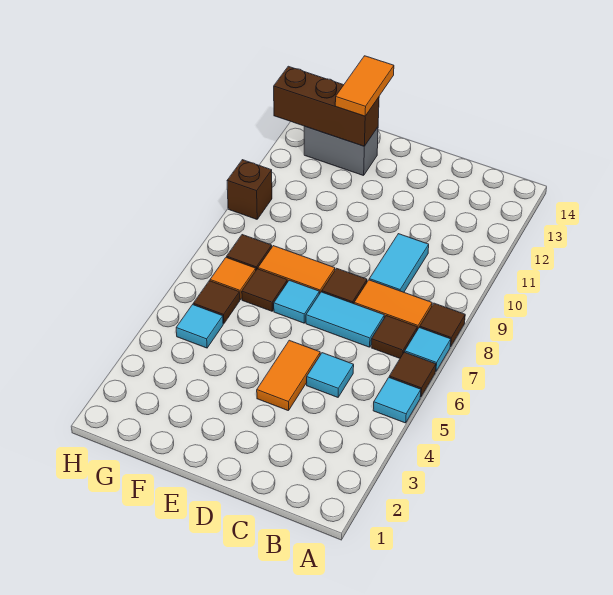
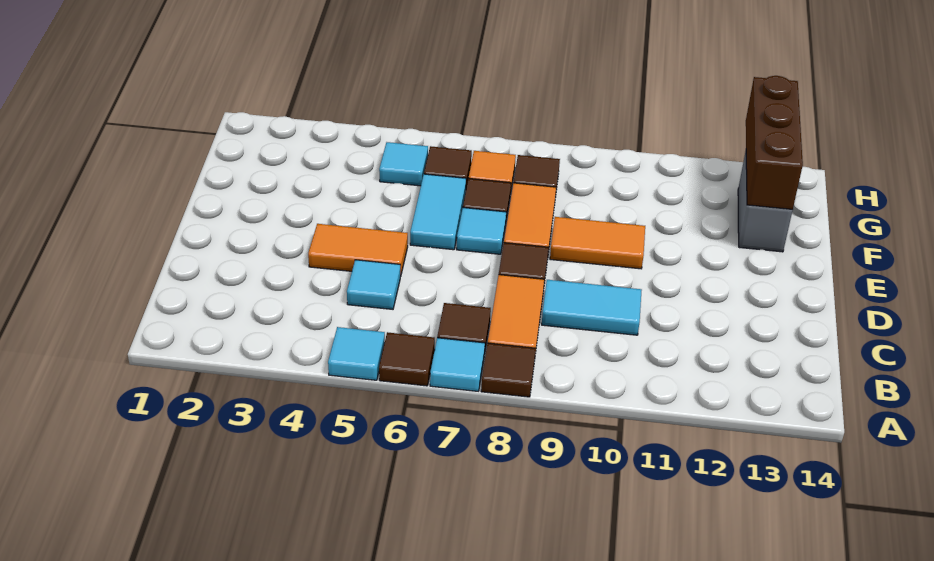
cyan tile C7:D7 level 1 -> cyan tile E6:F6 level 1
orange tile F13:F14 level 3 -> orange tile E9:E10 level 1
brown brick H10 level 1 -> none

